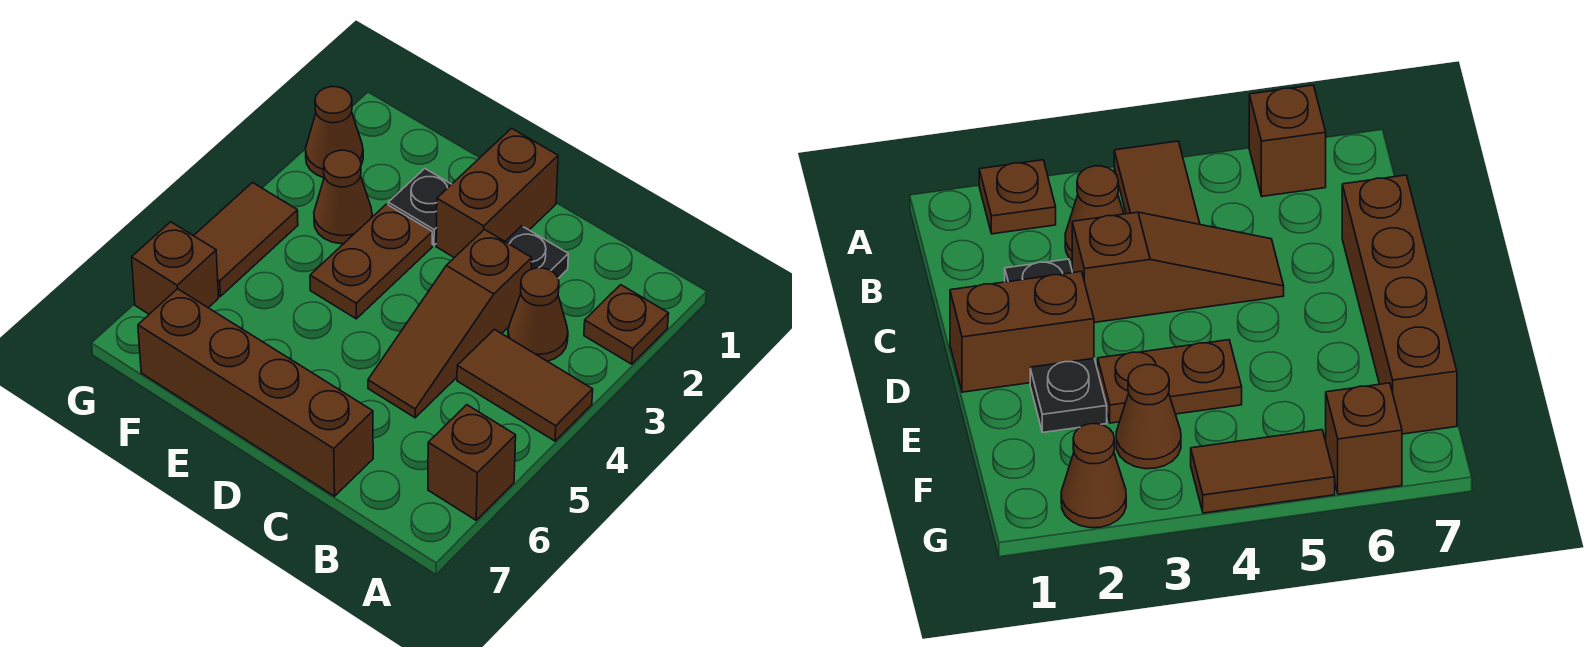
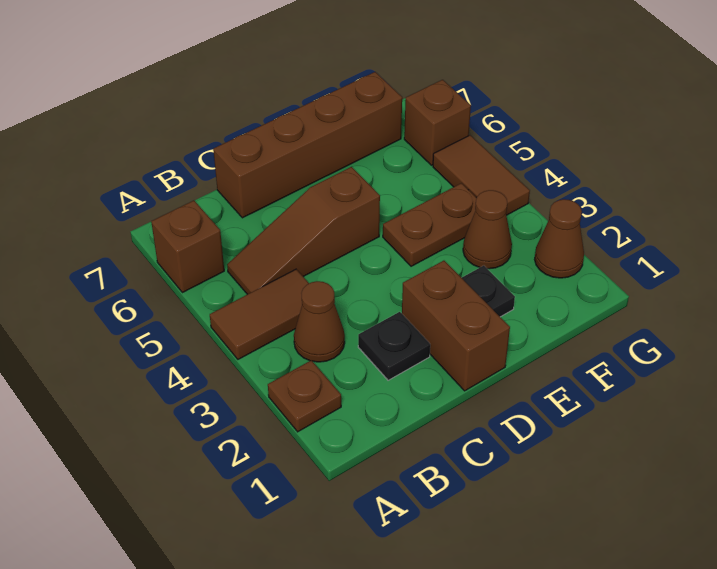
brown slope C3:C5 level 1 top 3 -> brown slope B5:D5 level 1 top D
brown plate E3:E4 level 1 -> brown plate E4:F4 level 1

